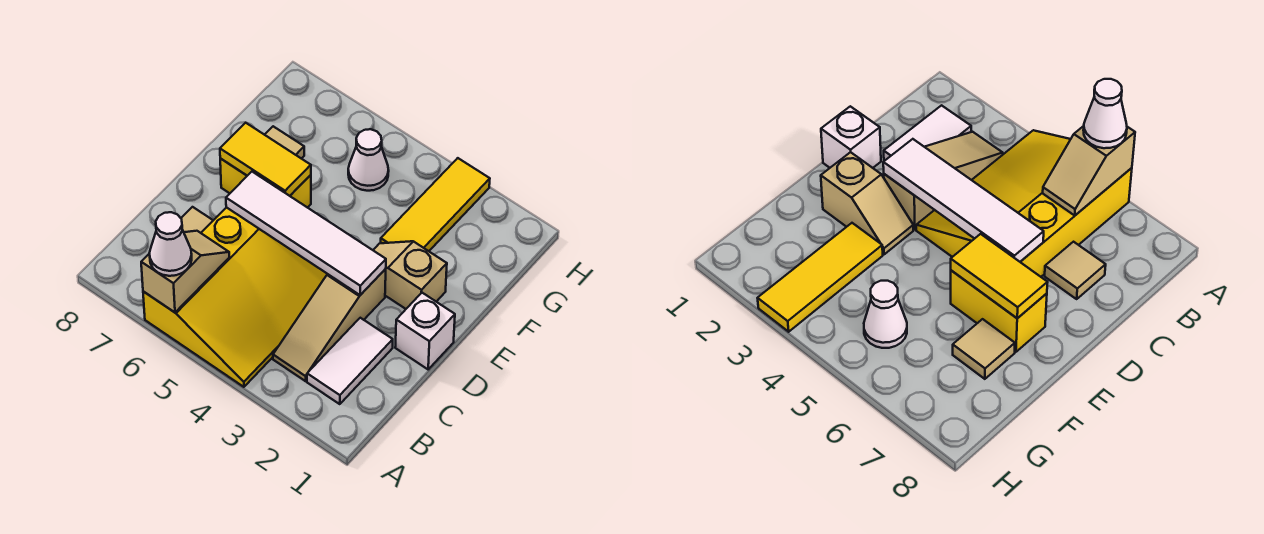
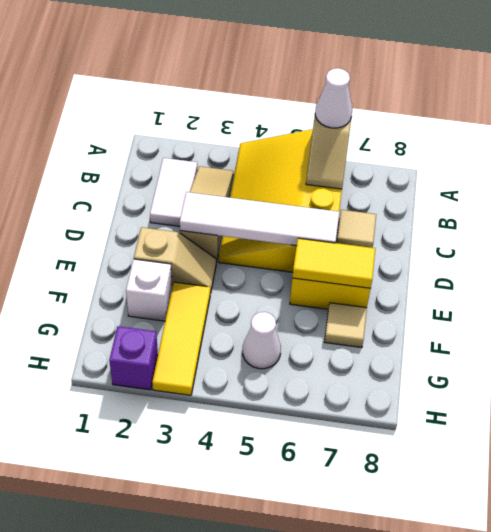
white brick D1 level 1 -> white brick F2 level 1
none -> purple brick H2 level 1

